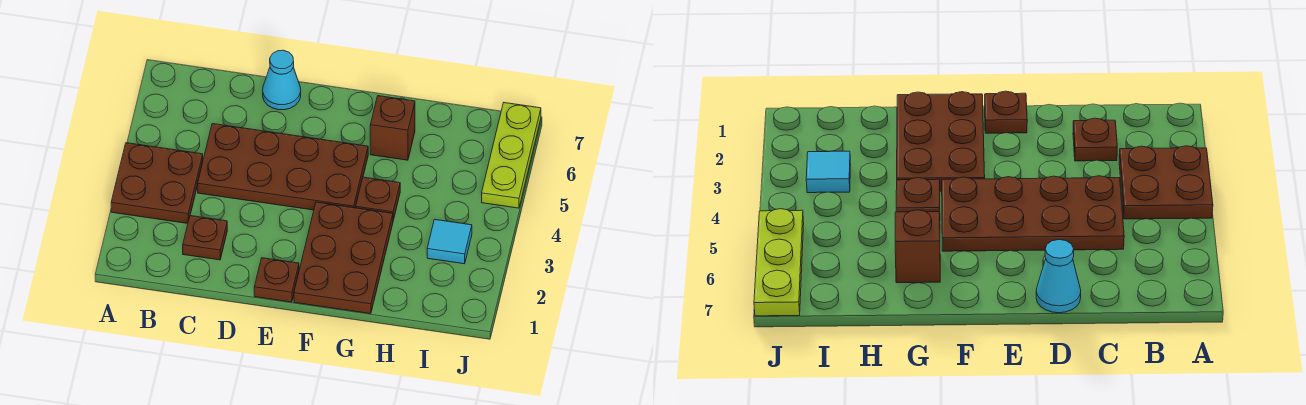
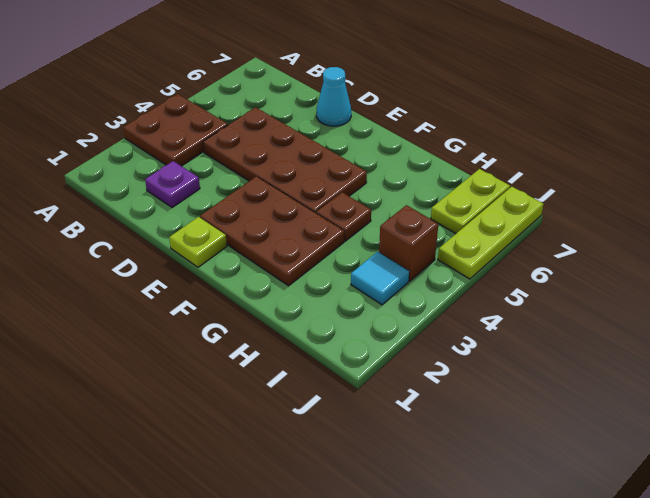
brown plate C2 level 1 -> purple plate C2 level 1
brown plate E1 level 1 -> lime plate E1 level 1
brown plate F1:G3 level 1 -> brown plate E2:G3 level 1
brown brick G6 level 1 -> brown brick I4 level 1
none -> lime plate I6:I7 level 1

